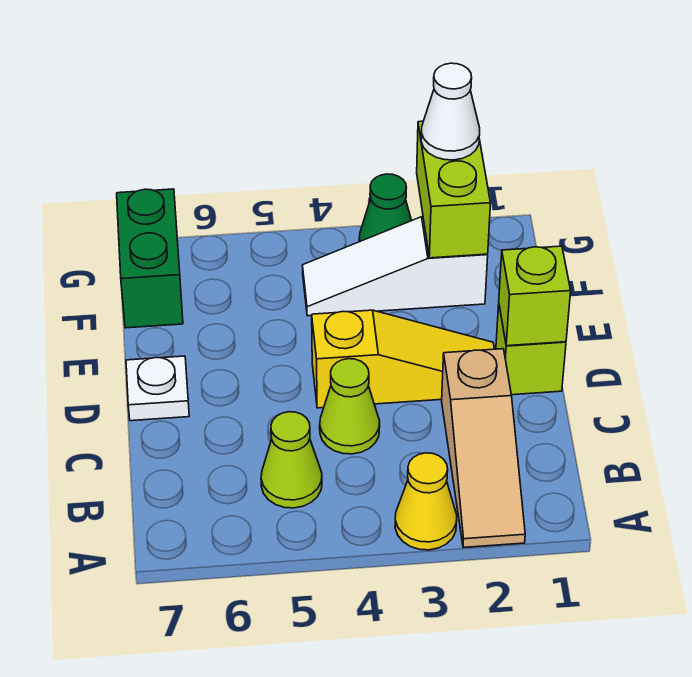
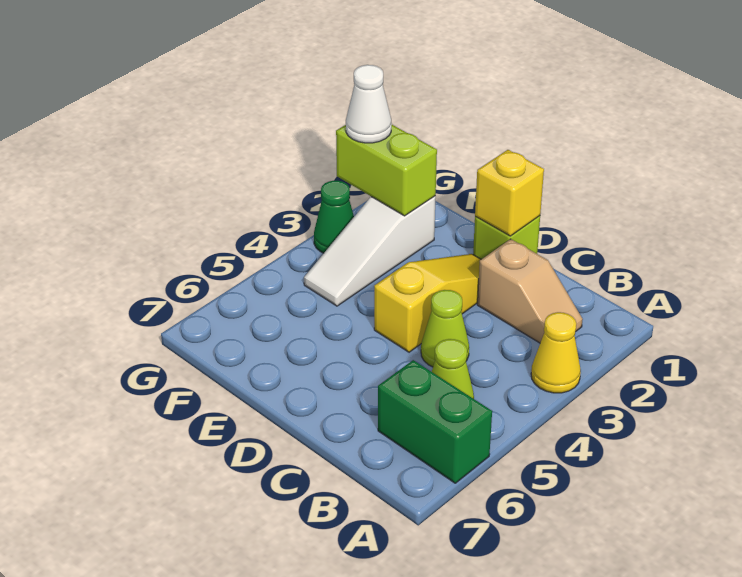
tan slope A2:C2 level 1 top C -> tan slope B2:C2 level 1 top C
lime brick D1 level 2 -> yellow brick D1 level 2
white plate D7 level 1 -> none
green brick F7:G7 level 1 -> green brick A6:B6 level 1

